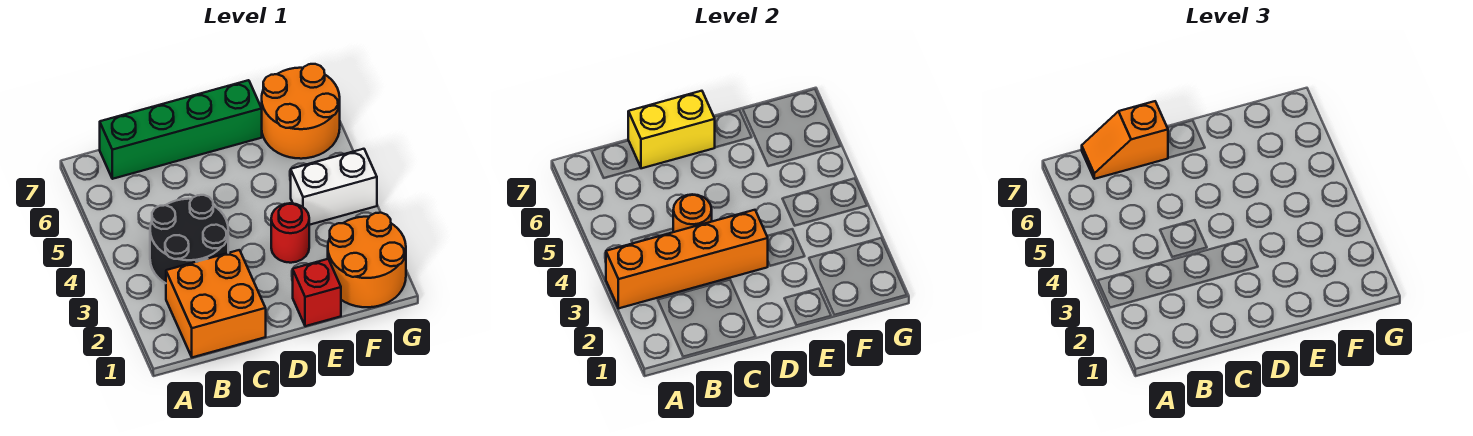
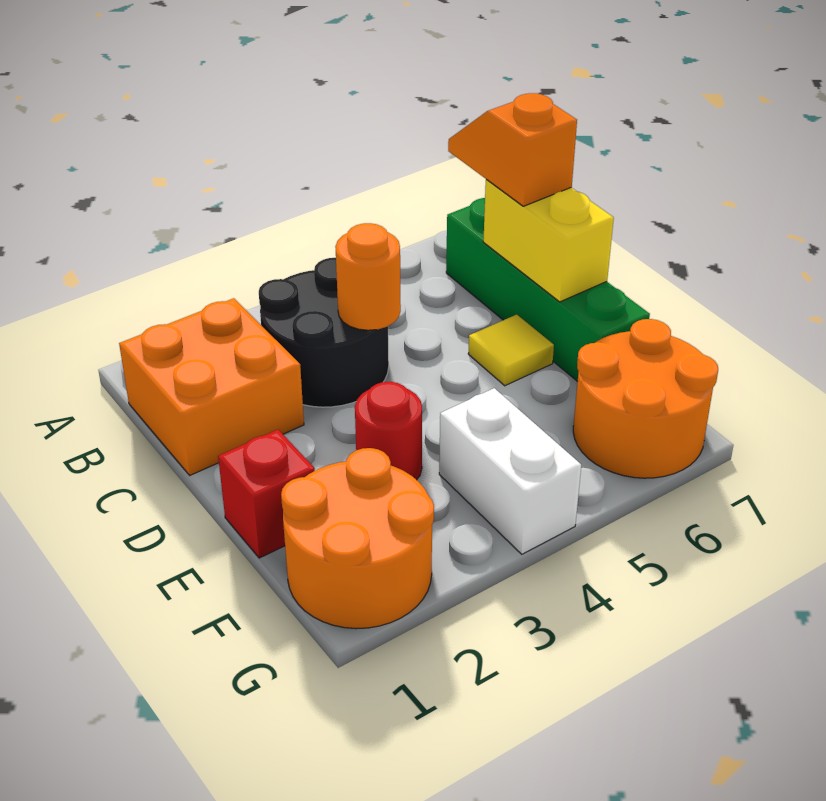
orange brick A3:D3 level 2 -> none
none -> yellow tile D6 level 1

